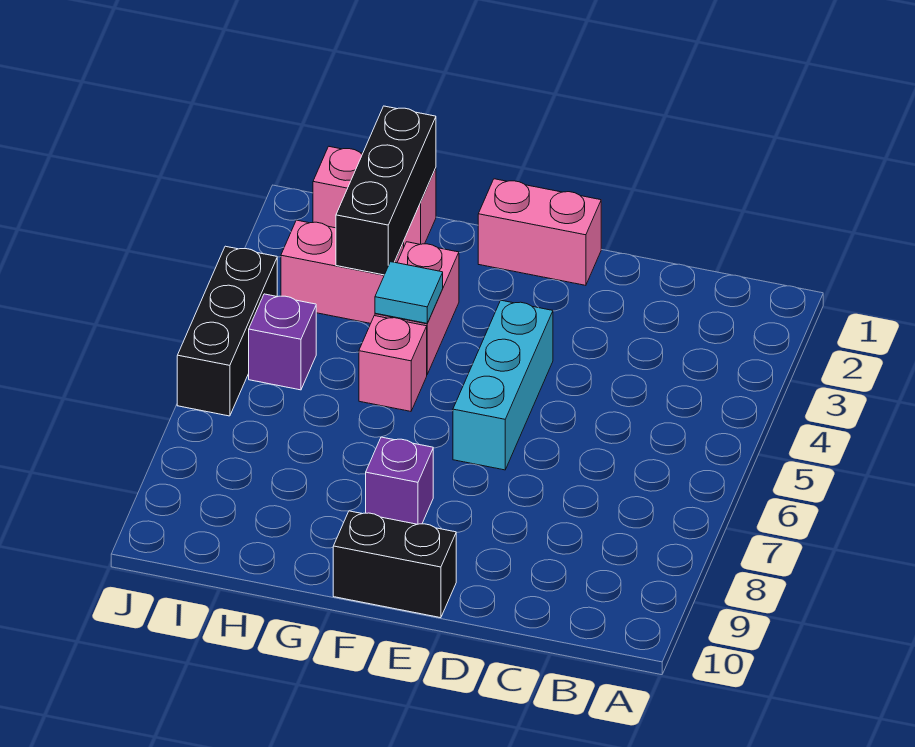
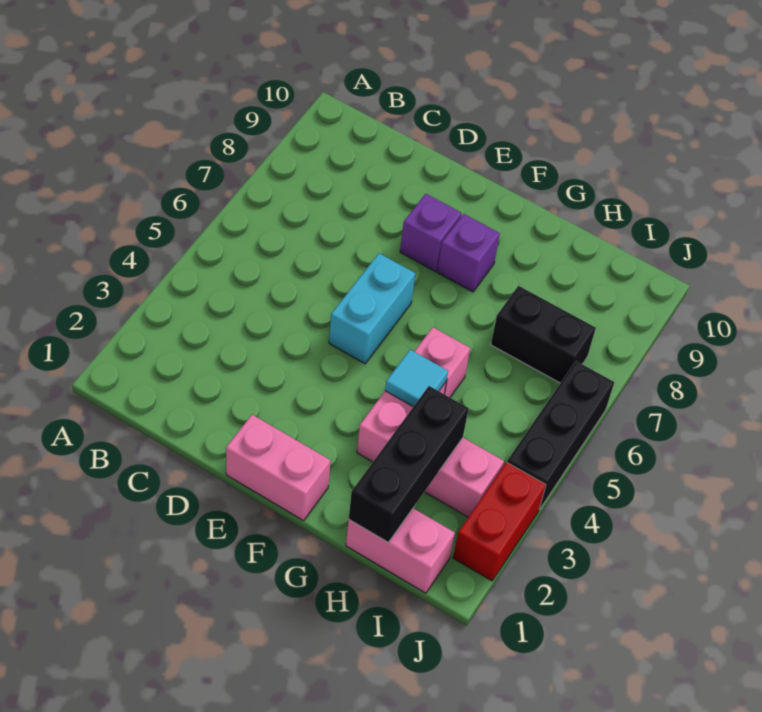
cyan brick E4:E6 level 1 -> cyan brick E5:E6 level 1
black brick E10:F10 level 1 -> black brick H7:I7 level 1
purple brick I5 level 1 -> purple brick E8 level 1
none -> red brick J2:J3 level 1

